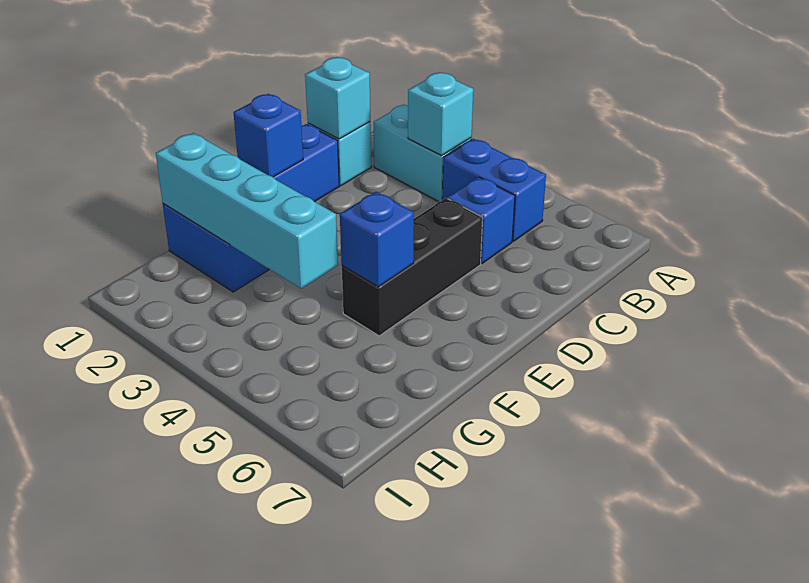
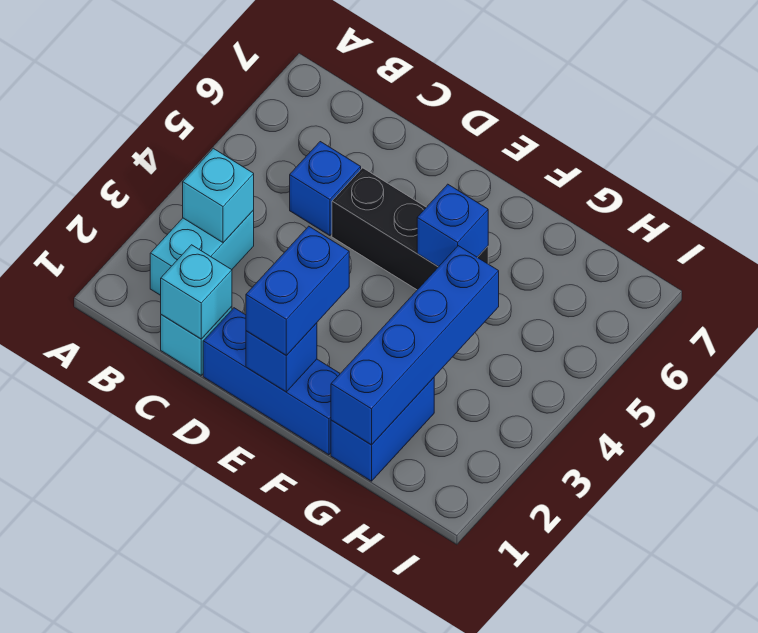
blue brick B4:B5 level 1 -> blue brick E1:E2 level 3
cyan brick G1:G4 level 2 -> blue brick G1:G4 level 2

